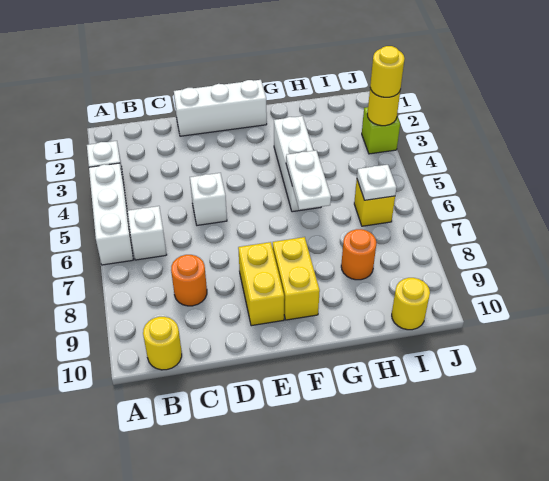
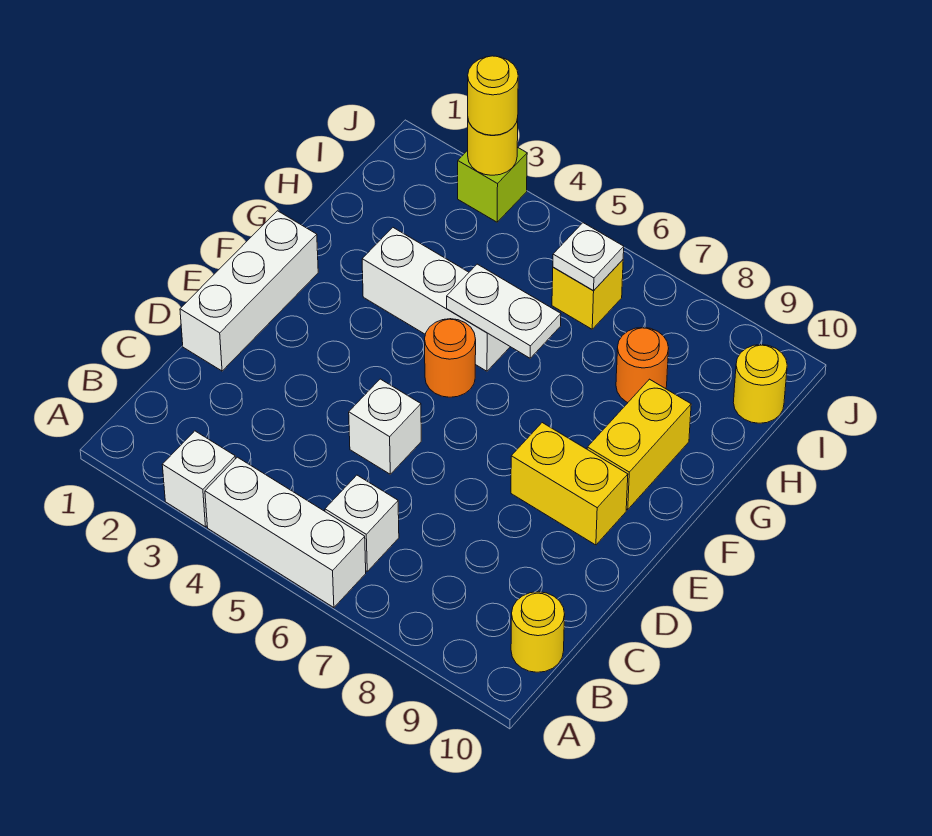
orange round brick C8 level 1 -> orange round brick F5 level 1
yellow brick F8:F9 level 1 -> yellow brick F9:G9 level 1

